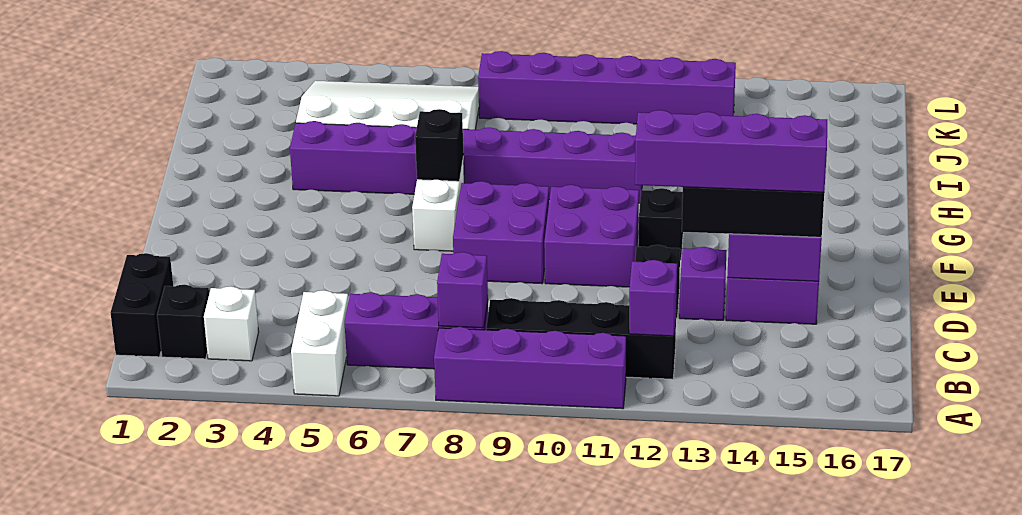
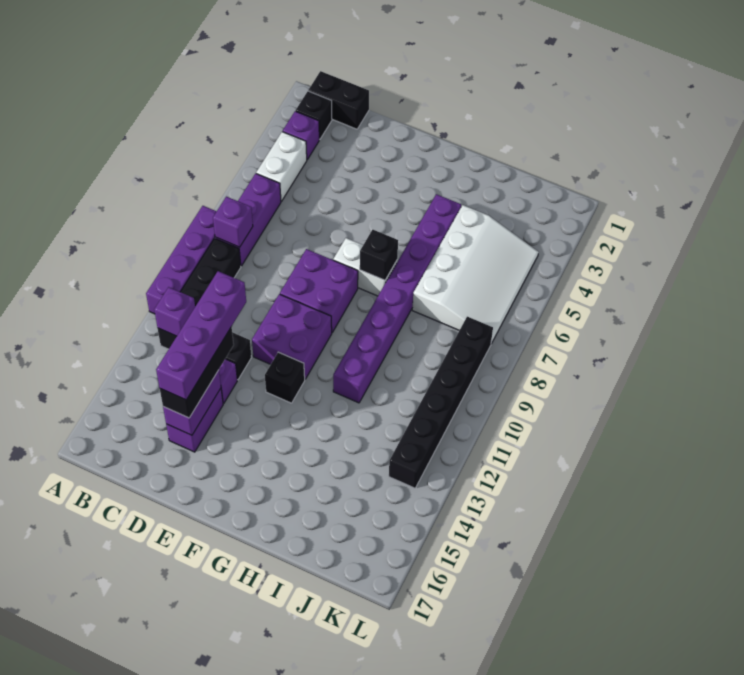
white brick A5:B5 level 1 -> white brick B4:B5 level 1
white brick B3 level 1 -> purple brick B3 level 1
purple brick K8:K13 level 1 -> black brick K8:K13 level 1

